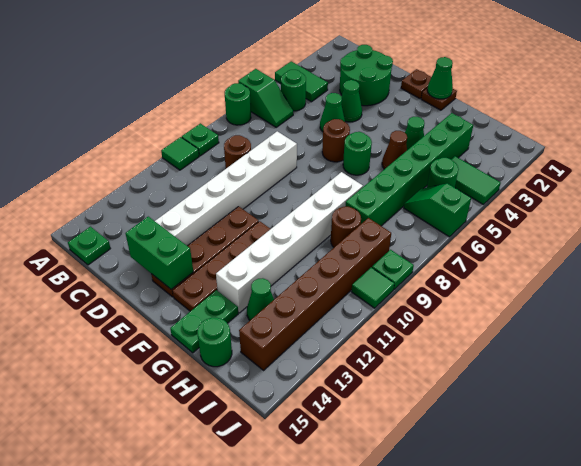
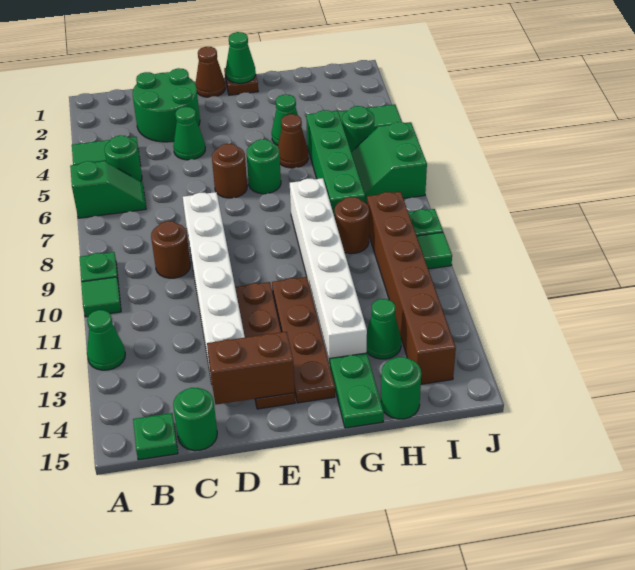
green round brick A7 level 1 -> green round brick C15 level 1
green cone D5 level 1 -> green cone A12 level 1
green brick D14:E14 level 2 -> brown brick D14:E14 level 2
brown plate E1 level 1 -> brown cone E1 level 1
green brick H3:H8 level 1 -> green brick H5:H8 level 1
green slope I6:J6 level 1 top J -> green slope I6:J7 level 1 top J

